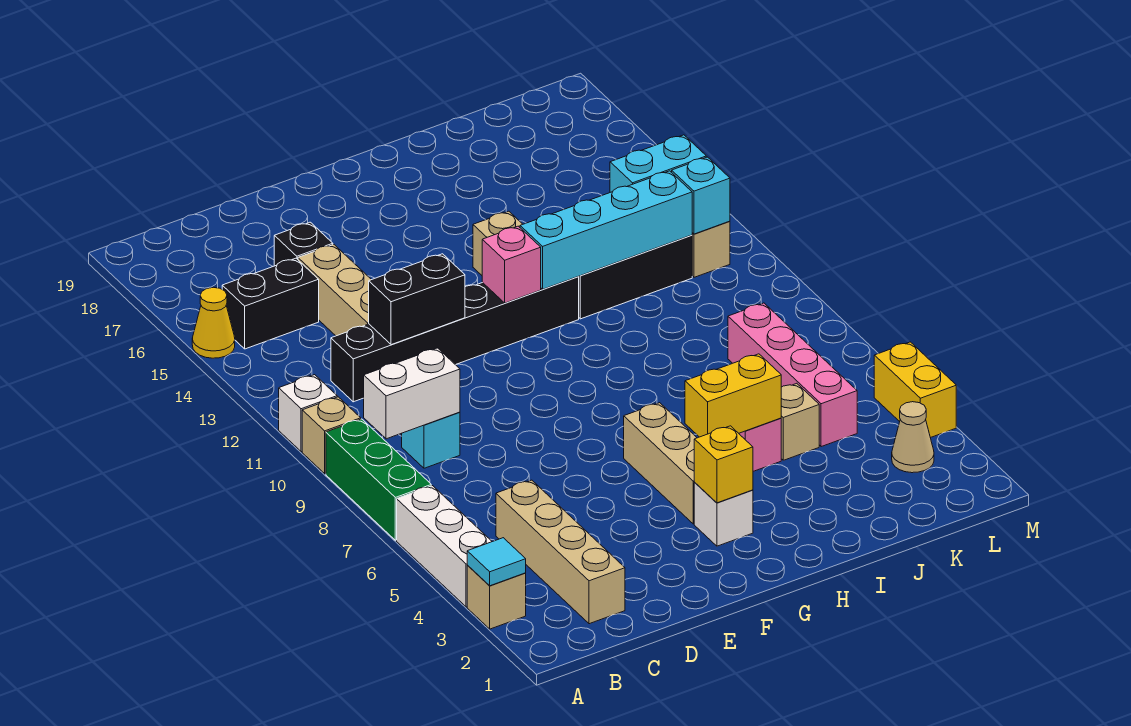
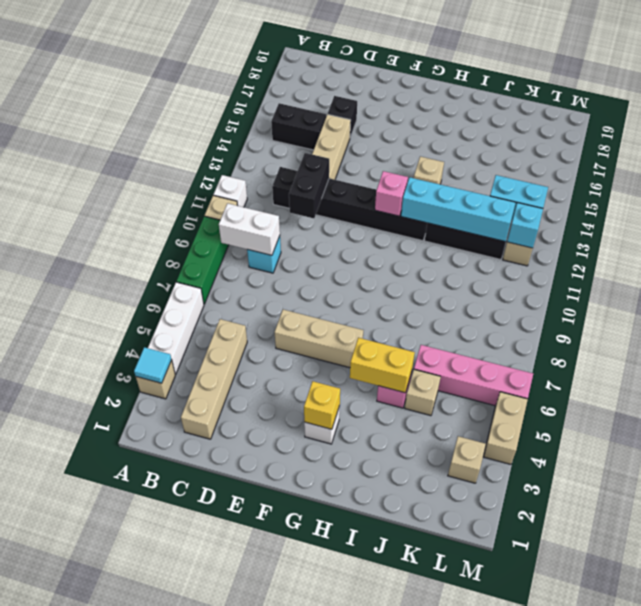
yellow cone A15 level 1 -> none
black brick D12:E12 level 2 -> black brick D11:D12 level 2
tan brick G4:G6 level 1 -> tan brick E6:G6 level 1
pink brick K5:K8 level 1 -> pink brick J6:M6 level 1
tan cone L3 level 1 -> tan brick L3 level 1
yellow brick M4:M5 level 1 -> tan brick M4:M5 level 1

